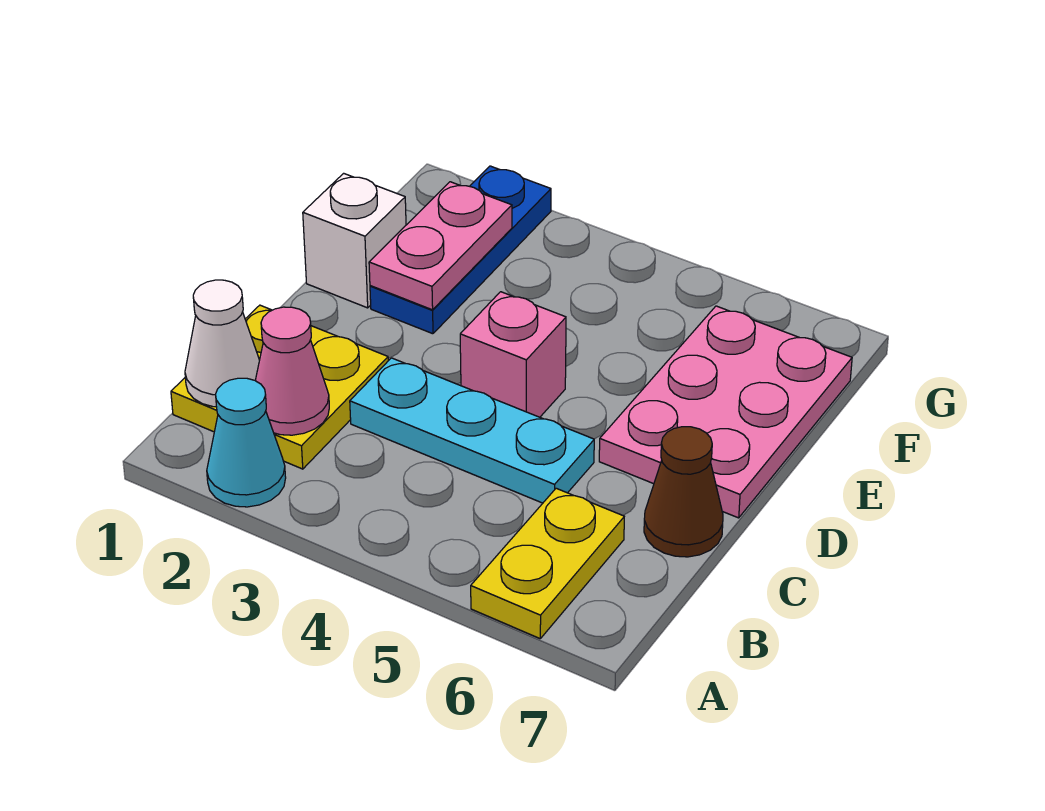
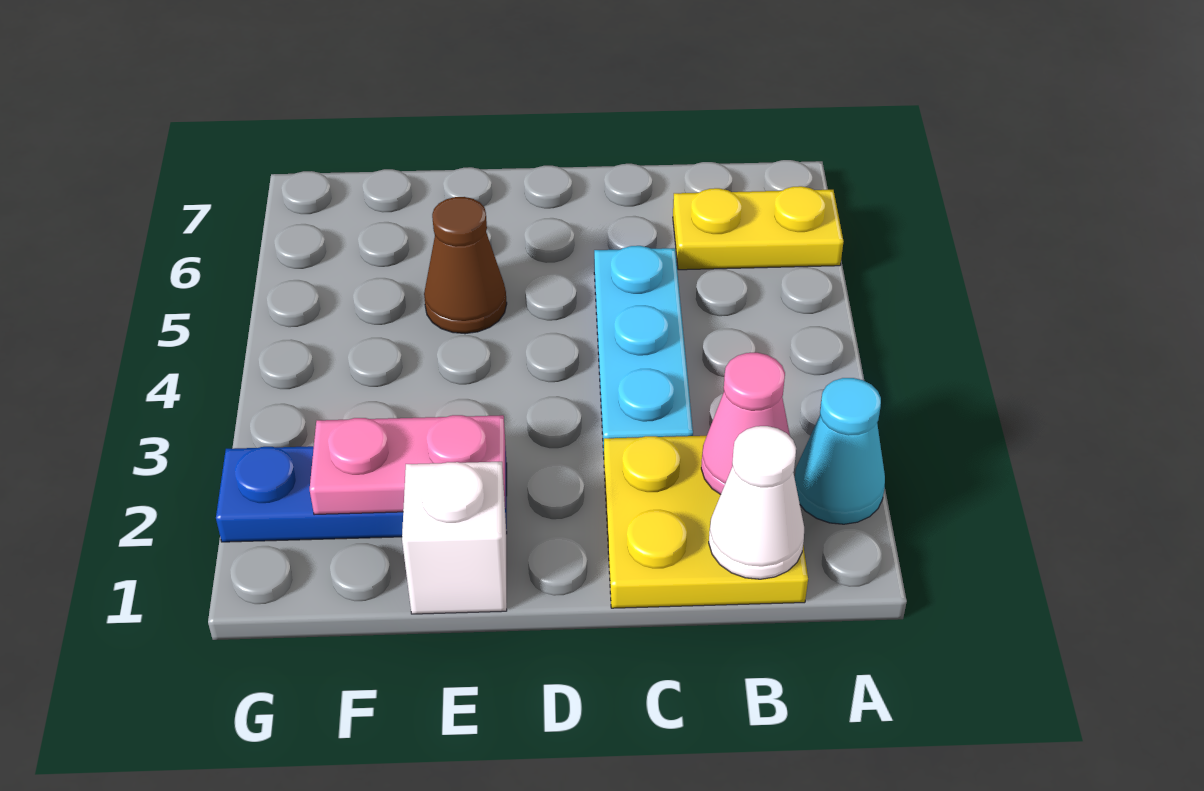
brown cone C7 level 1 -> brown cone E5 level 1
pink brick D4 level 1 -> none
pink plate D6:F7 level 1 -> none

